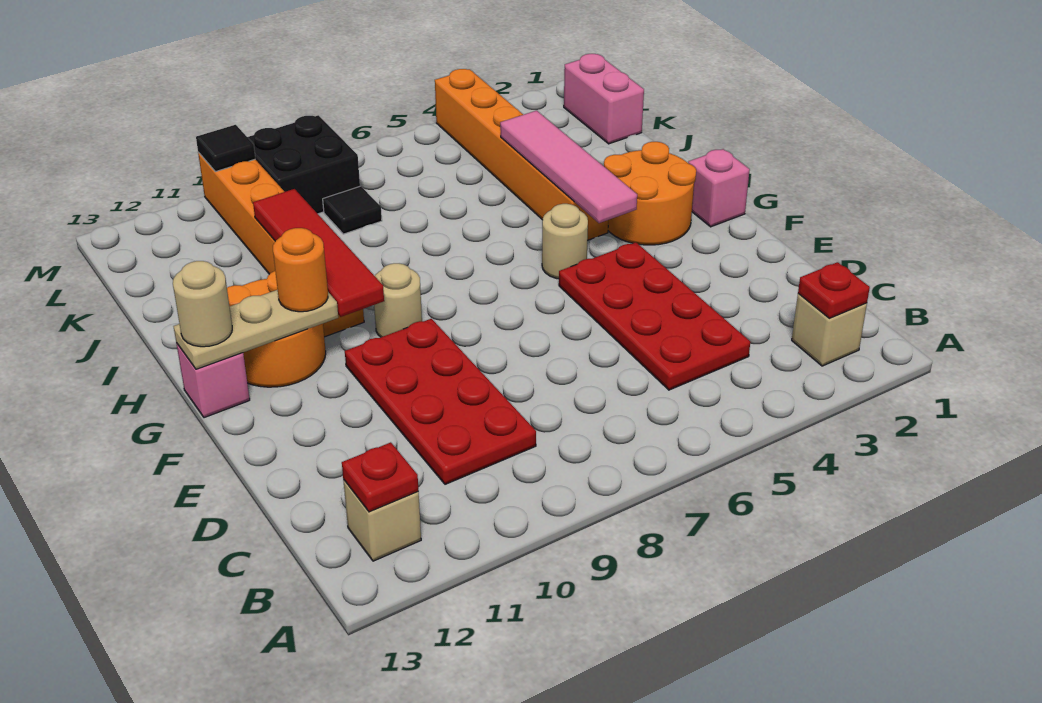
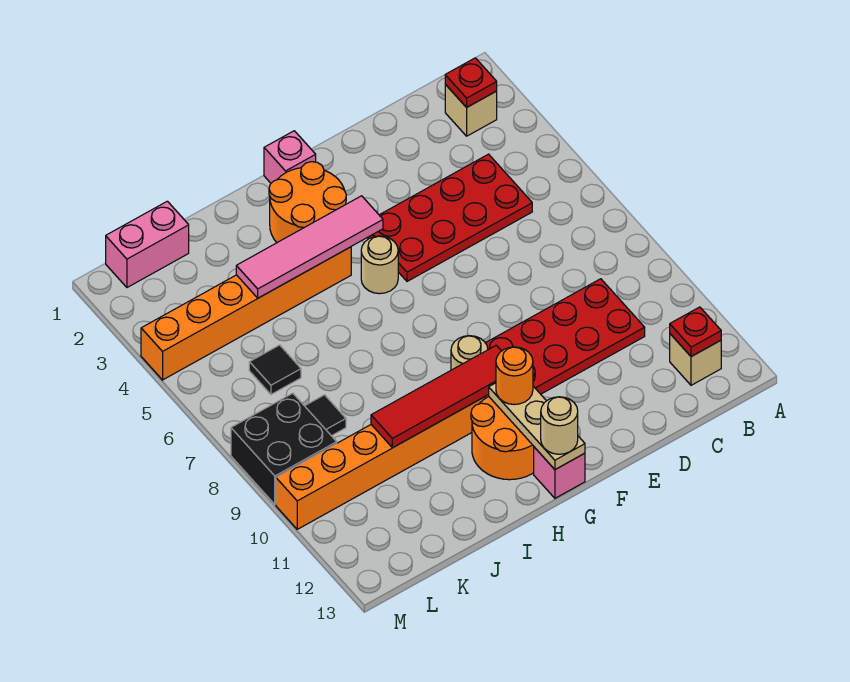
black tile M10 level 2 -> black tile K6 level 1

